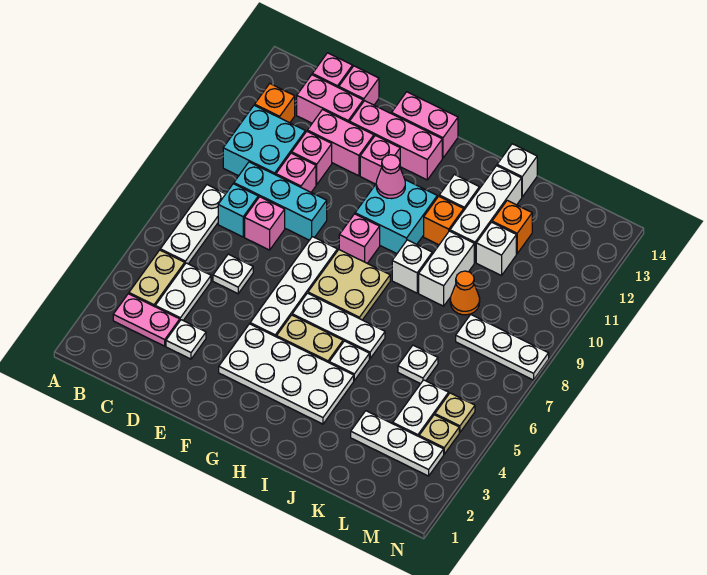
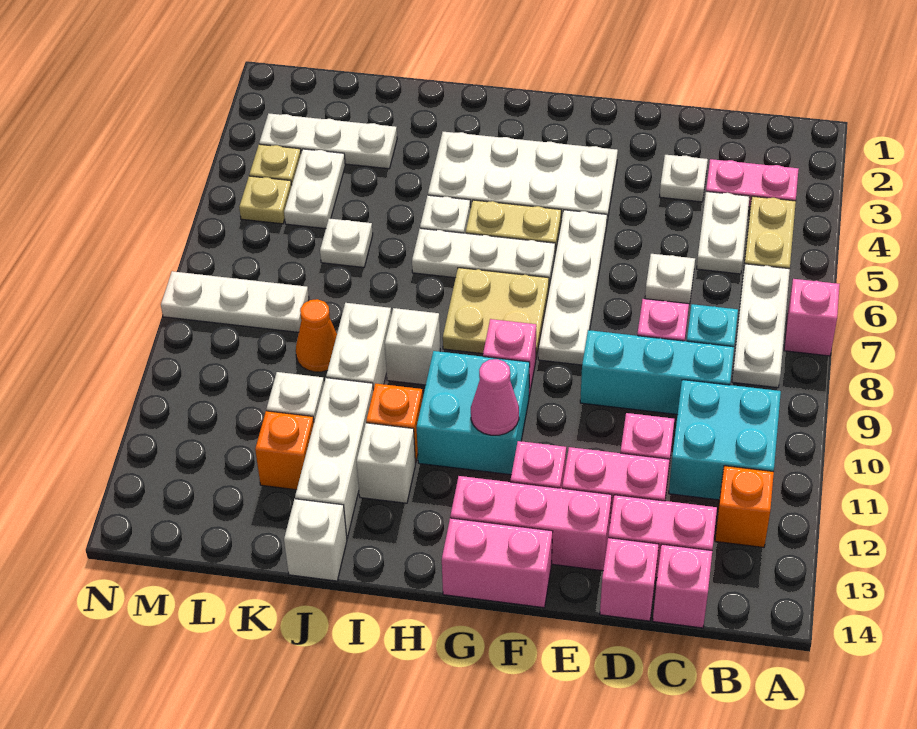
pink brick D10 level 1 -> pink brick A7 level 1

